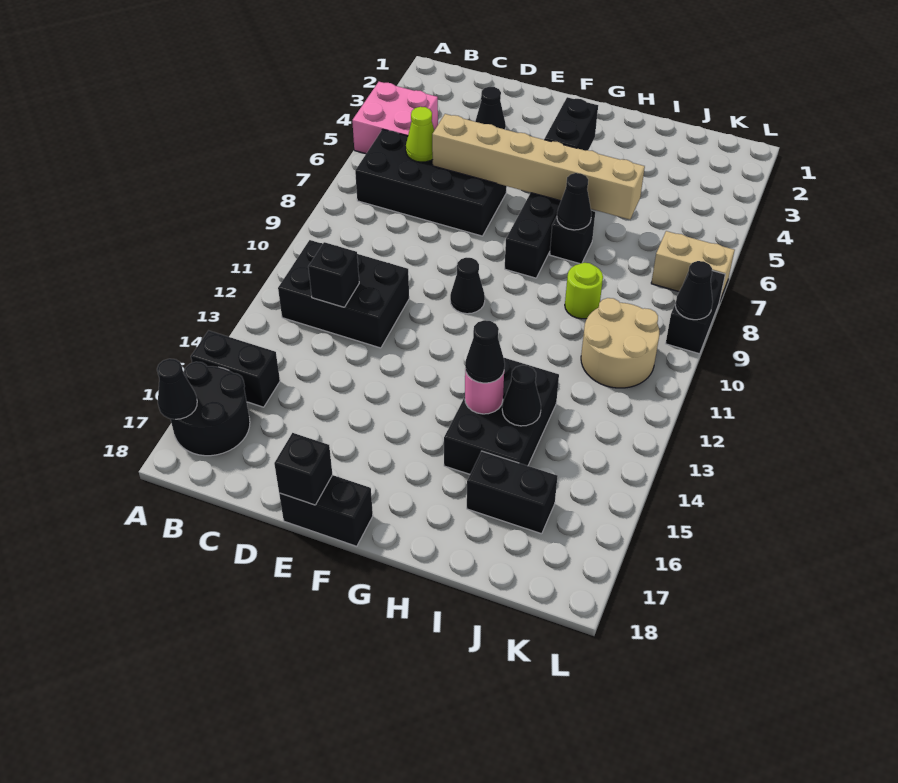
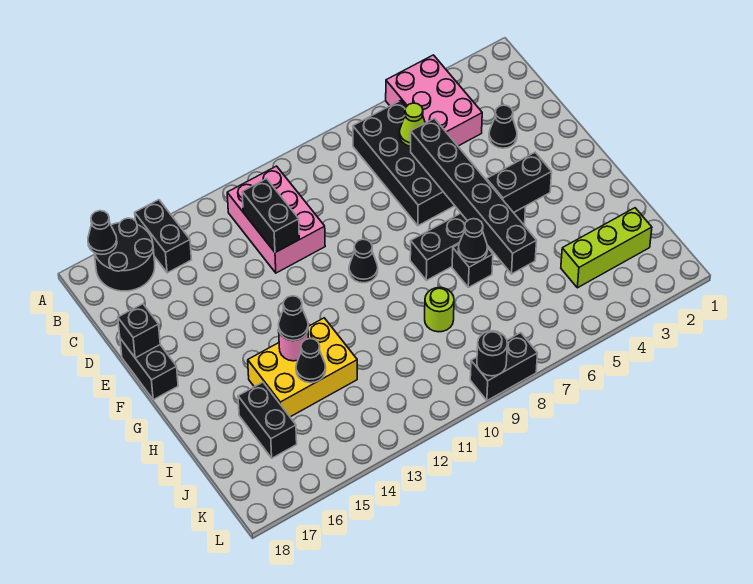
pink brick A4:B5 level 1 -> pink brick A4:C5 level 1
black brick B11:D12 level 1 -> pink brick B11:D12 level 1
black brick C12 level 2 -> black brick C12:D12 level 2
tan brick D6:I6 level 2 -> black brick D6:I6 level 2
black brick H13:I15 level 1 -> yellow brick H13:I15 level 1
none -> lime brick J2:J4 level 1
tan round brick J10:K11 level 1 -> none
tan brick K7:L7 level 1 -> none
black cone L9 level 2 -> black round brick L9 level 2

